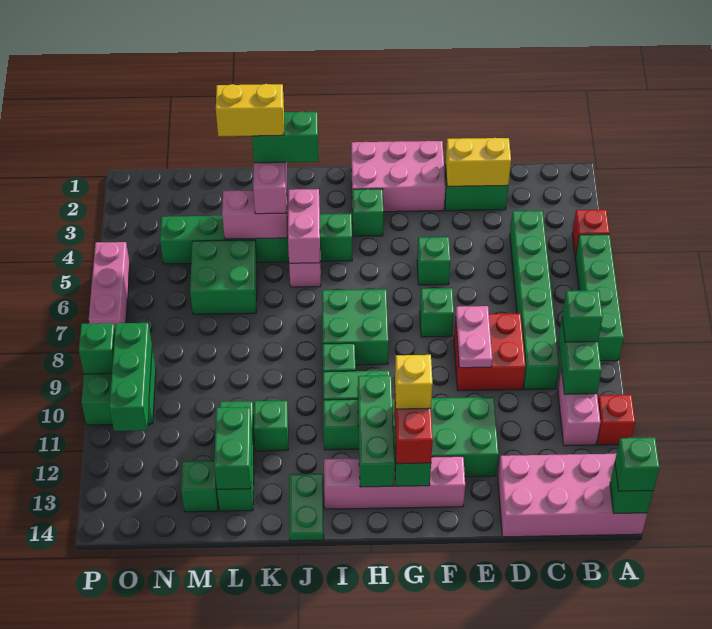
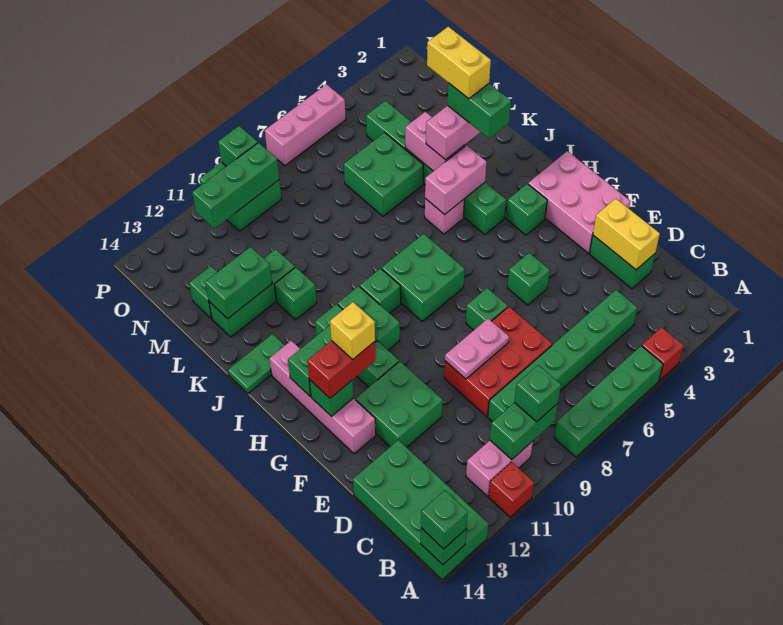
pink brick A13:D14 level 1 -> green brick A13:D14 level 1
red brick D8:E9 level 1 -> red brick D7:E9 level 1

